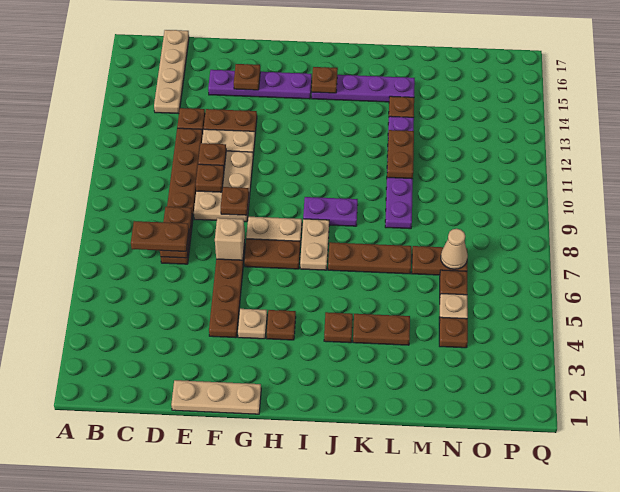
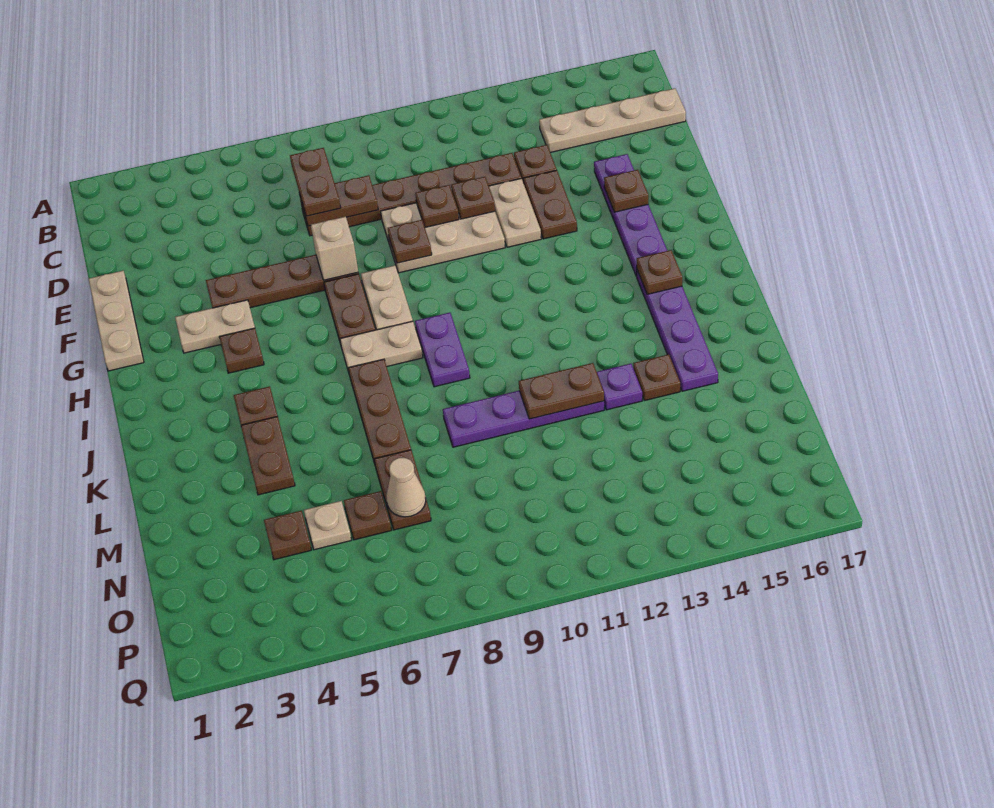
tan plate G4 level 1 -> tan plate G3:G4 level 1

